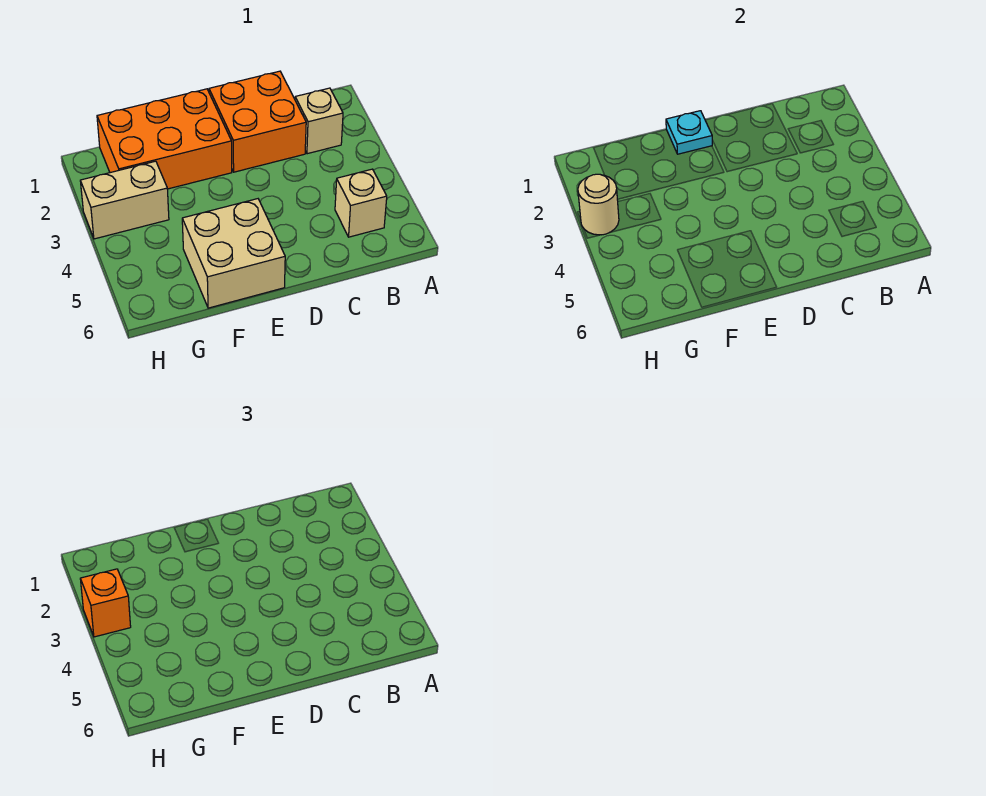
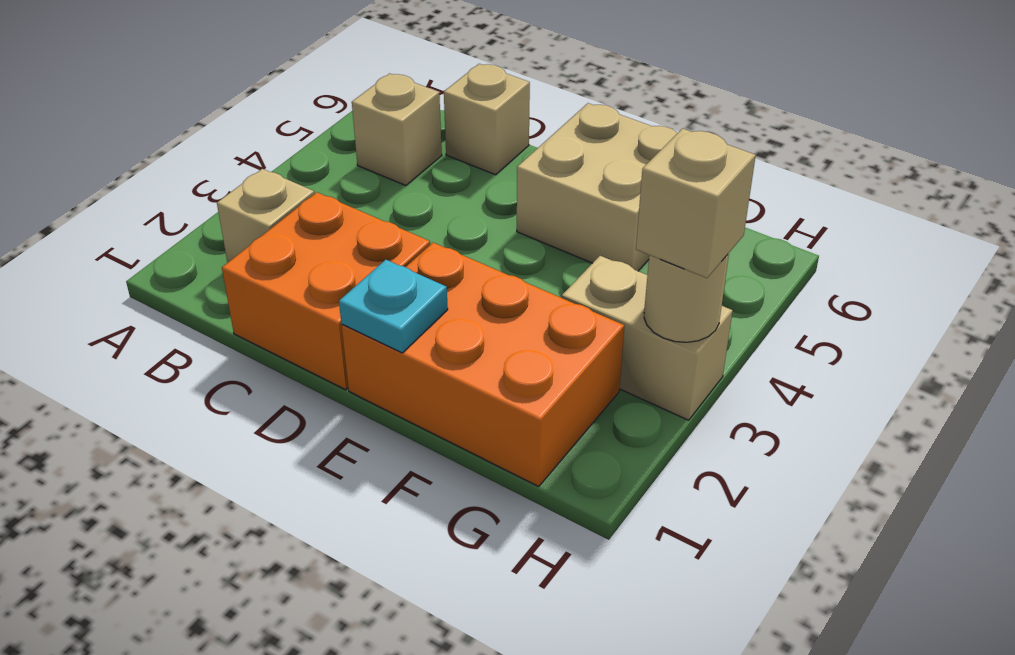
none -> tan brick C6 level 1
orange brick H3 level 3 -> tan brick H3 level 3

